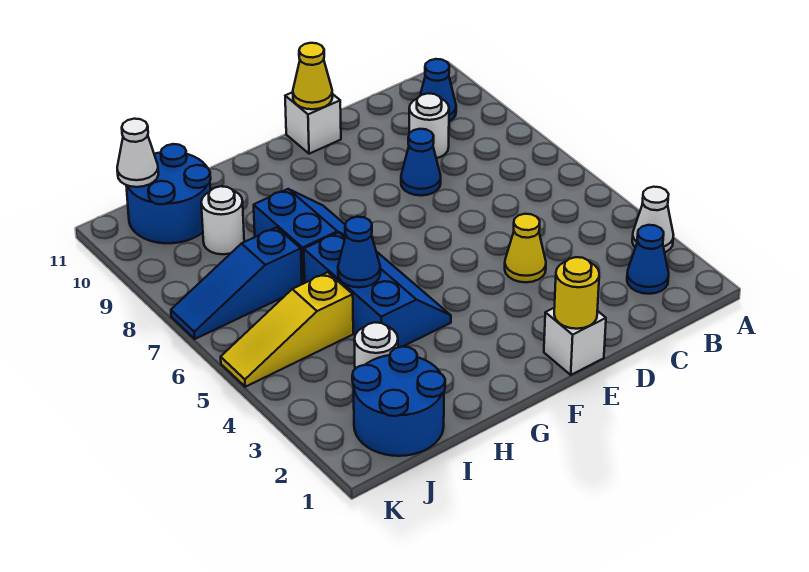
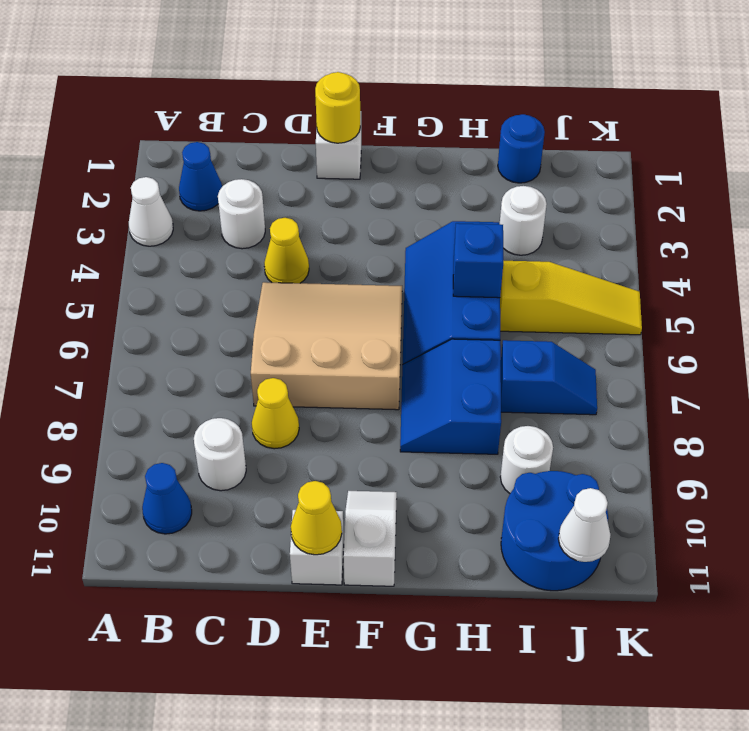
none -> white round brick C3 level 1
none -> tan slope D5:F7 level 1 top 7
blue cone D8 level 1 -> yellow cone D8 level 1
none -> white slope F10:F11 level 1 top 11
blue cone H5 level 2 -> blue brick H5 level 2
blue round brick I1:J2 level 1 -> blue round brick I1 level 1
blue slope I7:K7 level 1 top I -> blue slope I7:J7 level 1 top I

